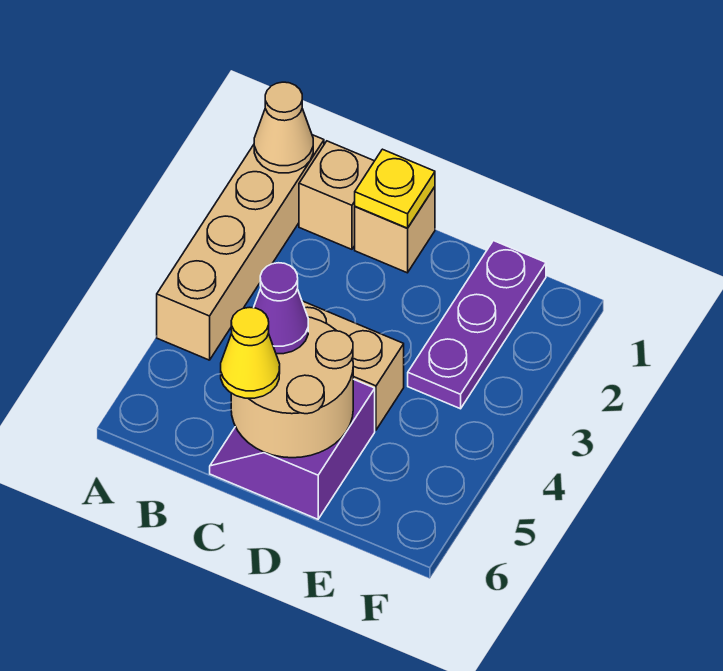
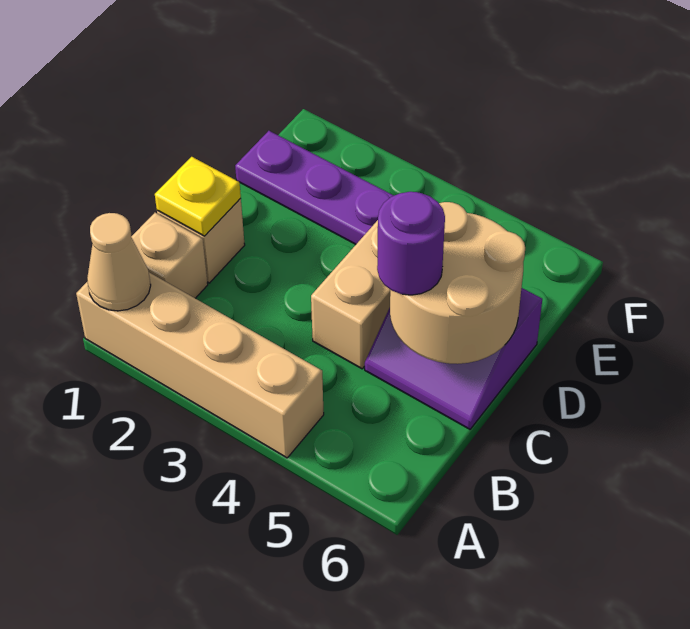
purple cone C5 level 3 -> purple round brick C5 level 3
yellow cone C6 level 3 -> none

